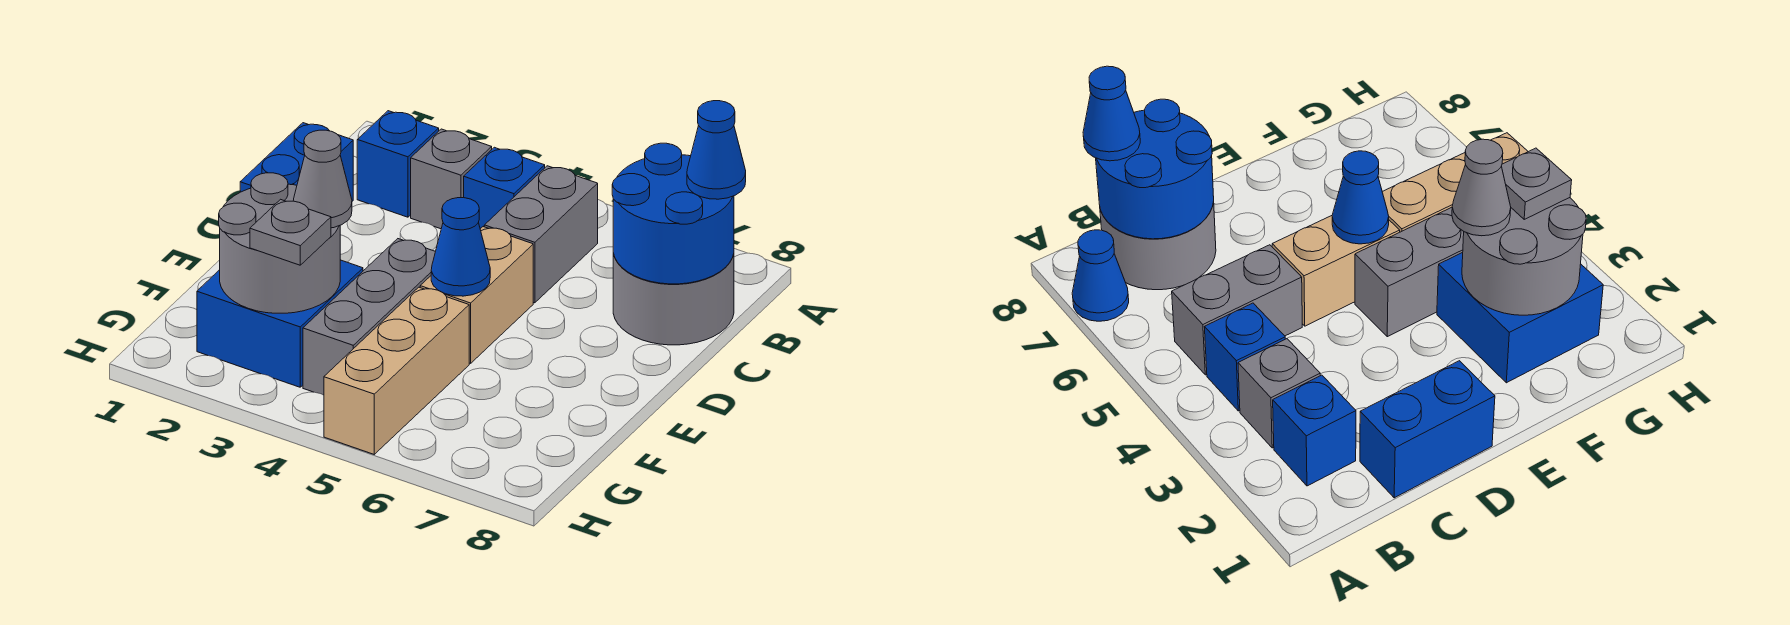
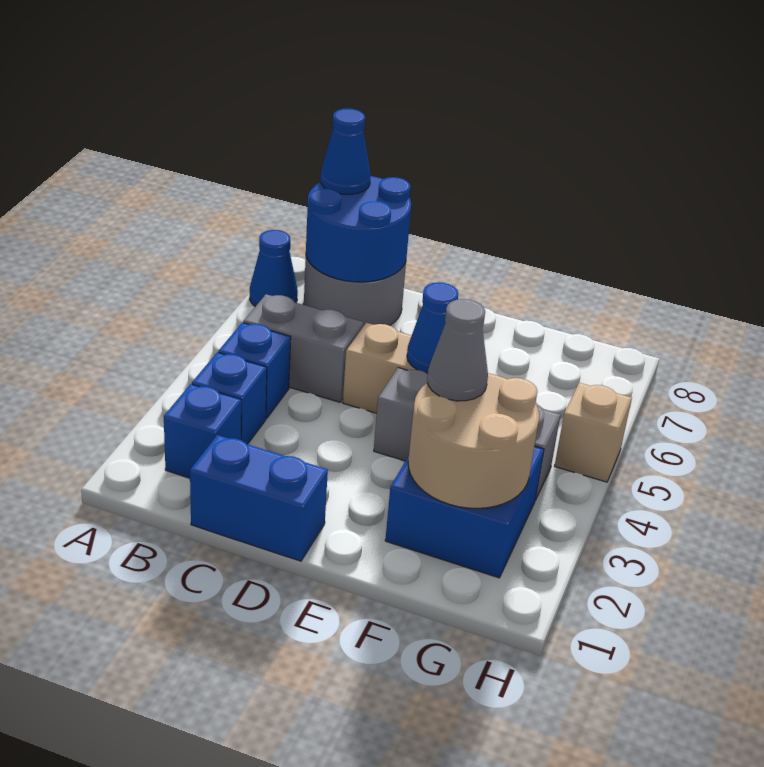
grey brick B3 level 1 -> blue brick B3 level 1
grey round brick F2:G3 level 2 -> tan round brick F2:G3 level 2
tan brick F5:H5 level 1 -> tan brick H5 level 1
grey plate G3 level 3 -> none

